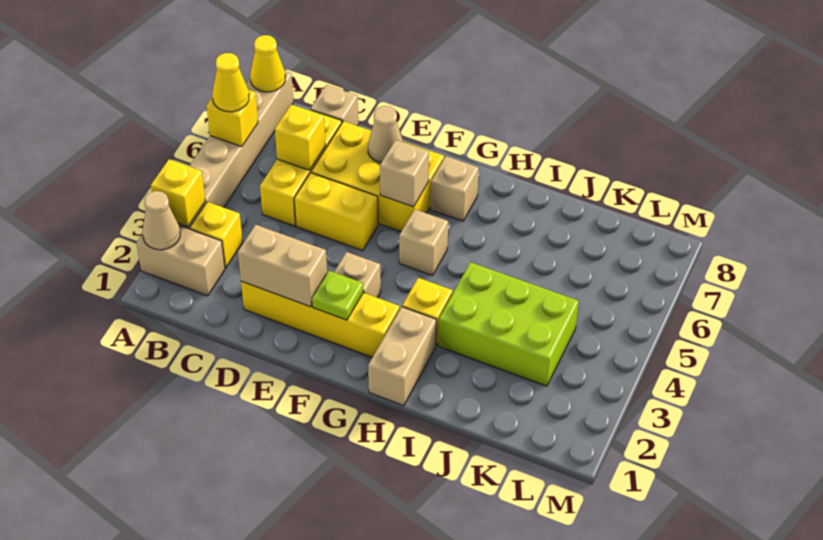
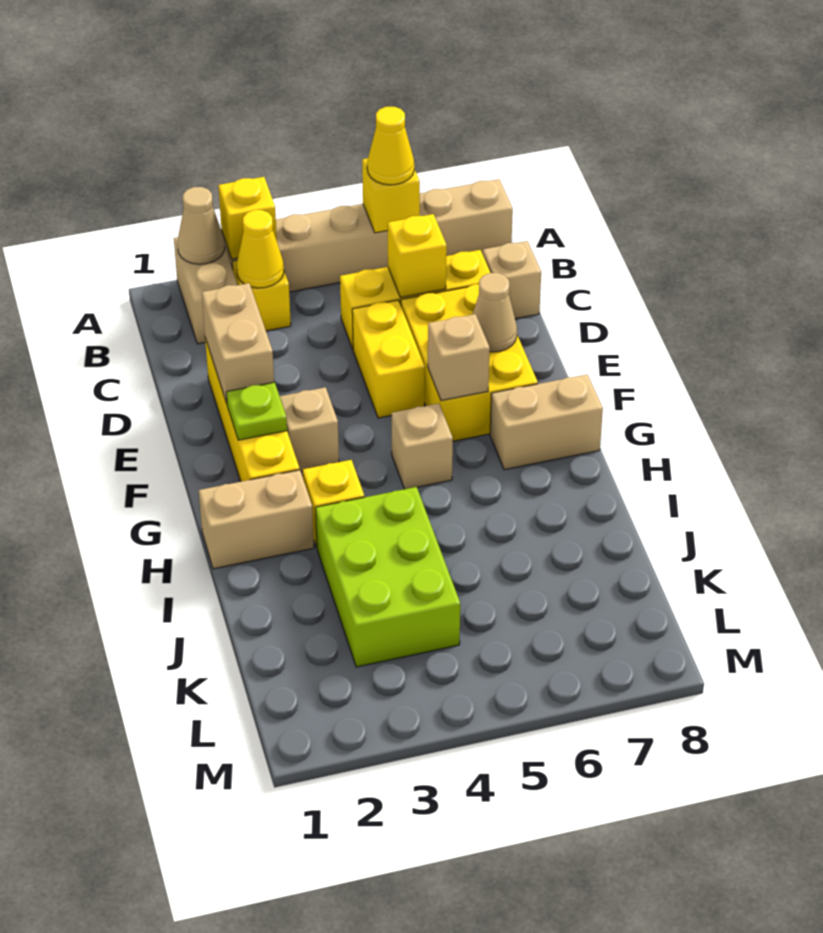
yellow cone A8 level 2 -> yellow cone B3 level 2
tan brick G7 level 1 -> tan brick G7:G8 level 1

